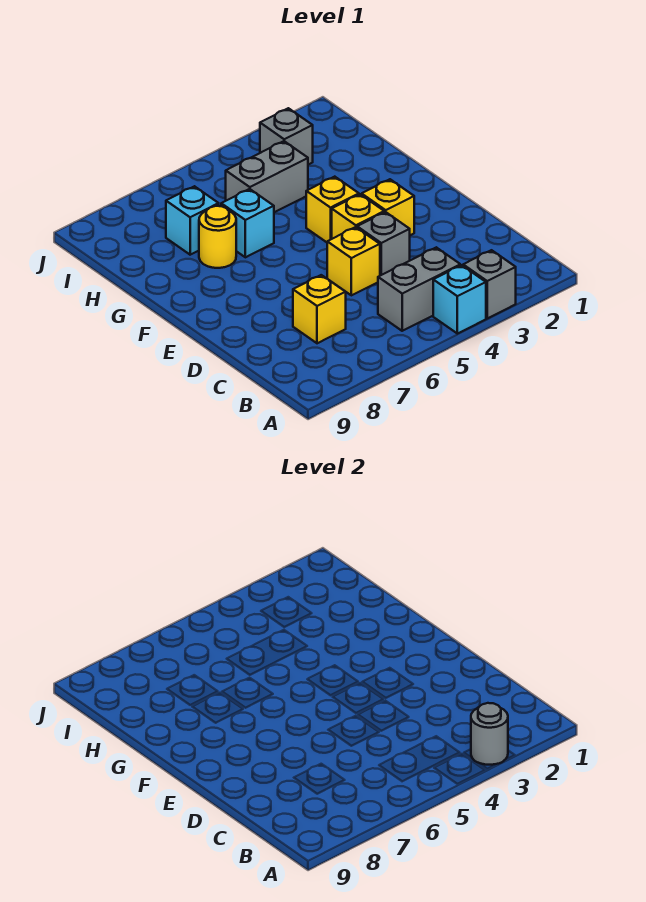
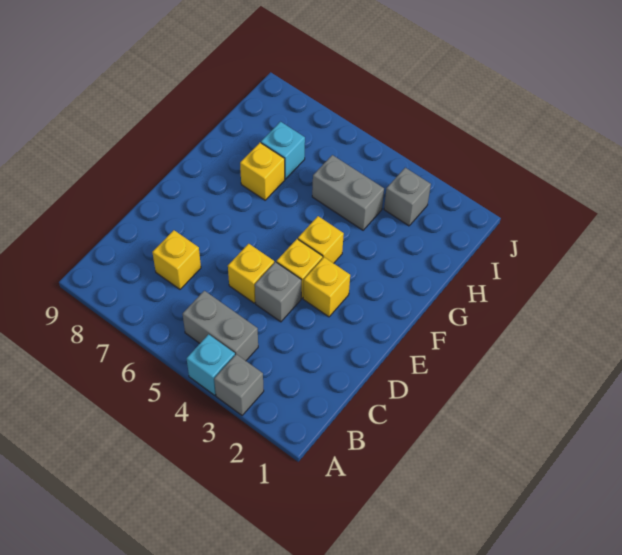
grey round brick A3 level 2 -> none
cyan brick G6 level 1 -> none
yellow round brick G7 level 1 -> yellow brick G7 level 1

